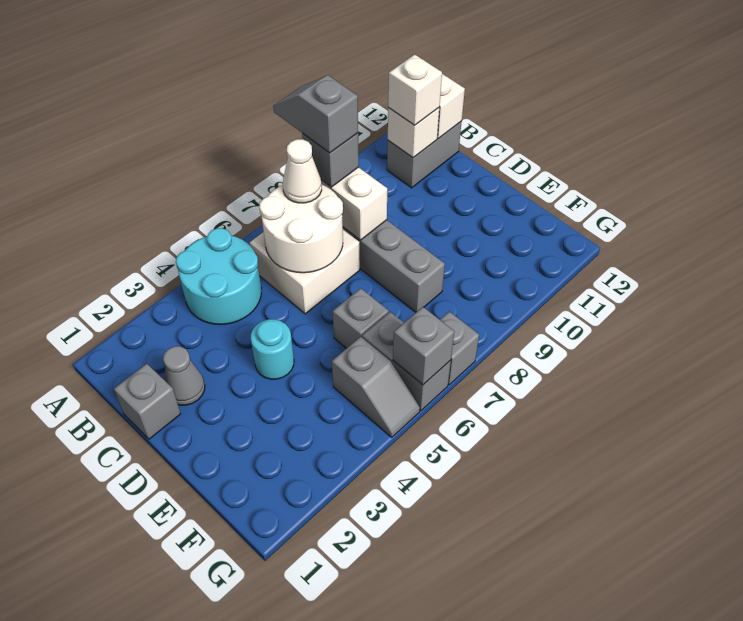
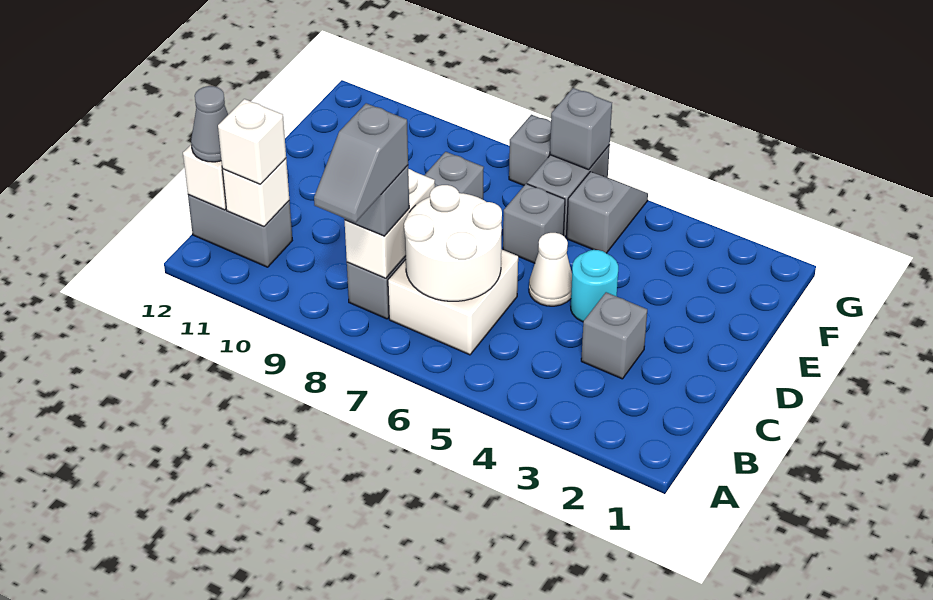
cyan round brick A4:B5 level 1 -> none
white cone B7 level 3 -> white cone D5 level 1
grey brick C1 level 1 -> grey brick C3 level 1
grey cone C2 level 1 -> grey cone B12 level 3

